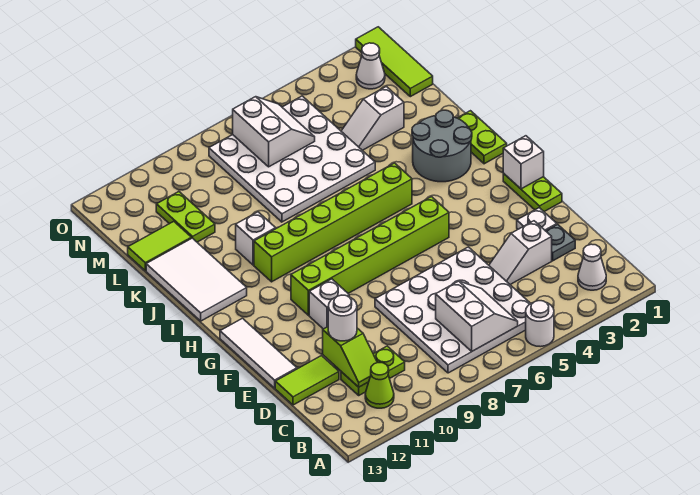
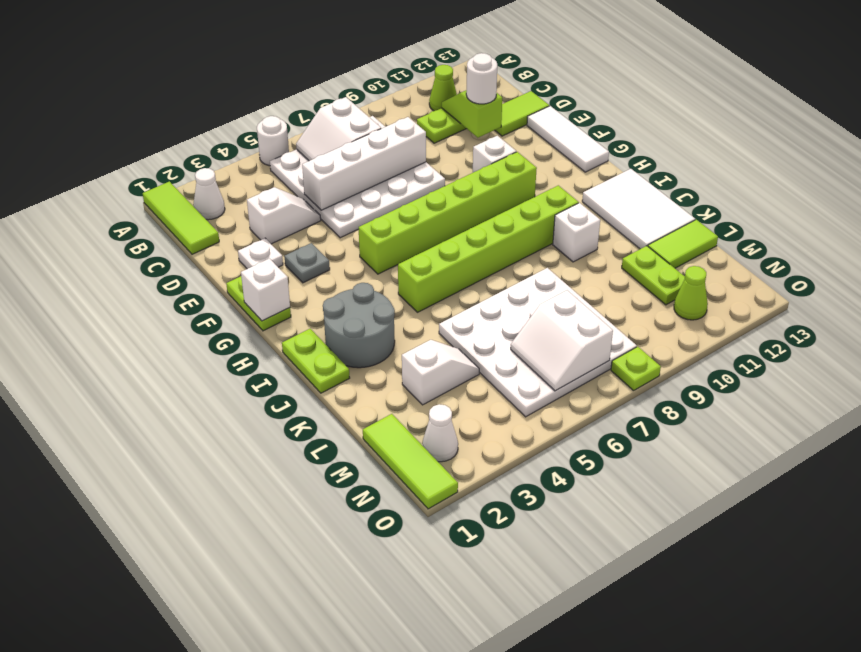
none -> lime tile A1:C1 level 1
grey plate D2 level 1 -> grey plate F3 level 1
none -> white brick D5:D8 level 2
none -> lime cone N11 level 1
none -> lime plate O8 level 1

